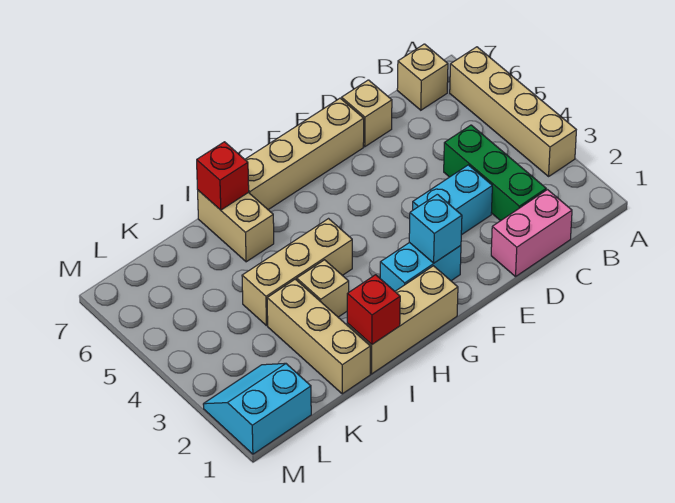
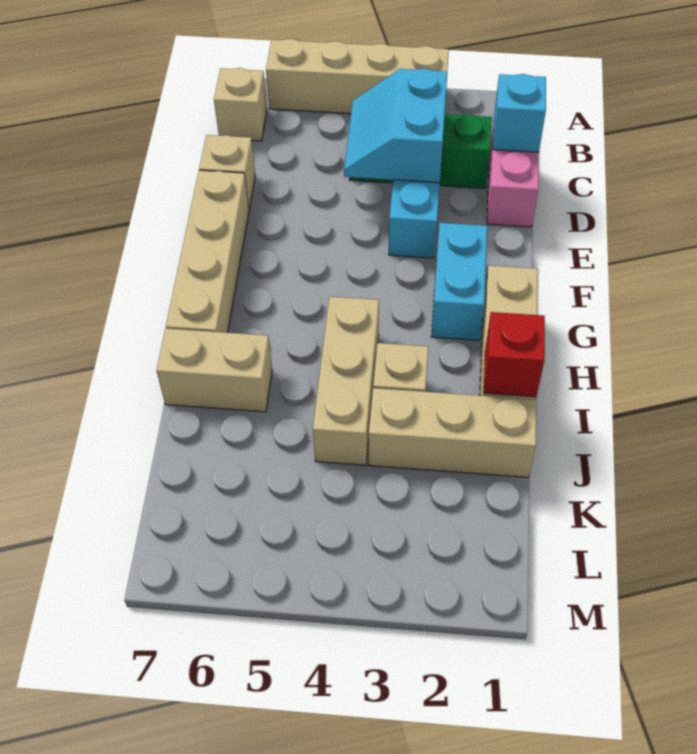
cyan brick F2 level 2 -> cyan brick C1 level 2
red brick I7 level 2 -> none
cyan slope L1:M2 level 1 top 1 -> cyan slope C3:D4 level 2 top 3

